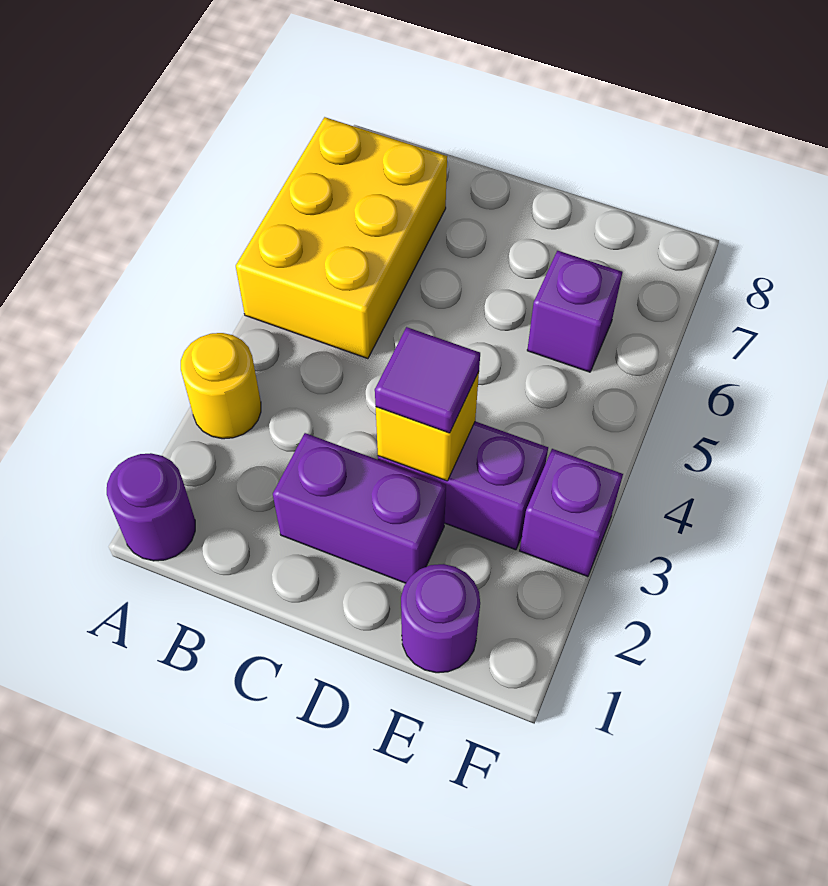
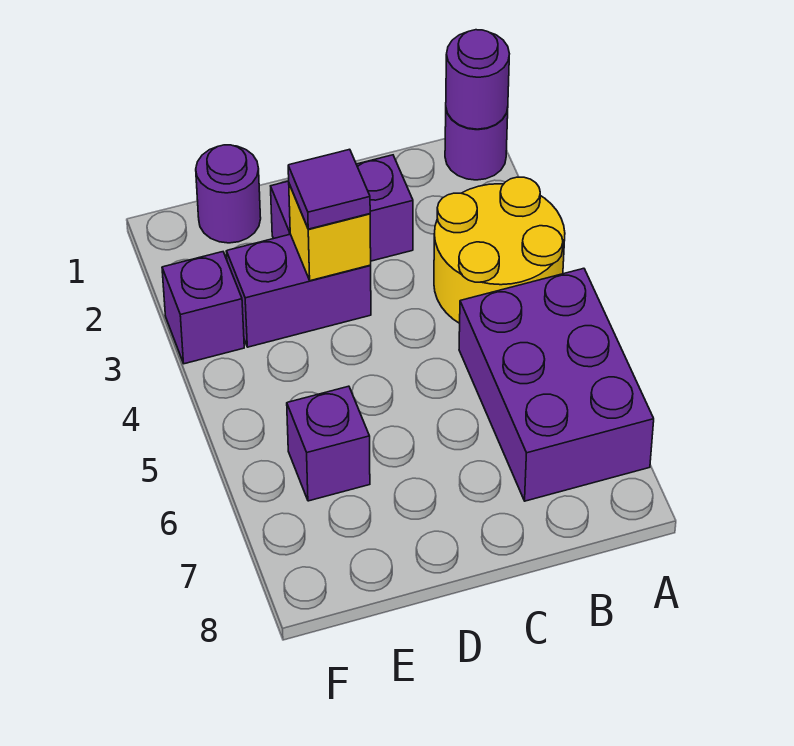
none -> purple round brick A1 level 2
yellow round brick A3 level 1 -> yellow round brick A3:B4 level 1
yellow brick A5:B7 level 1 -> purple brick A5:B7 level 1

